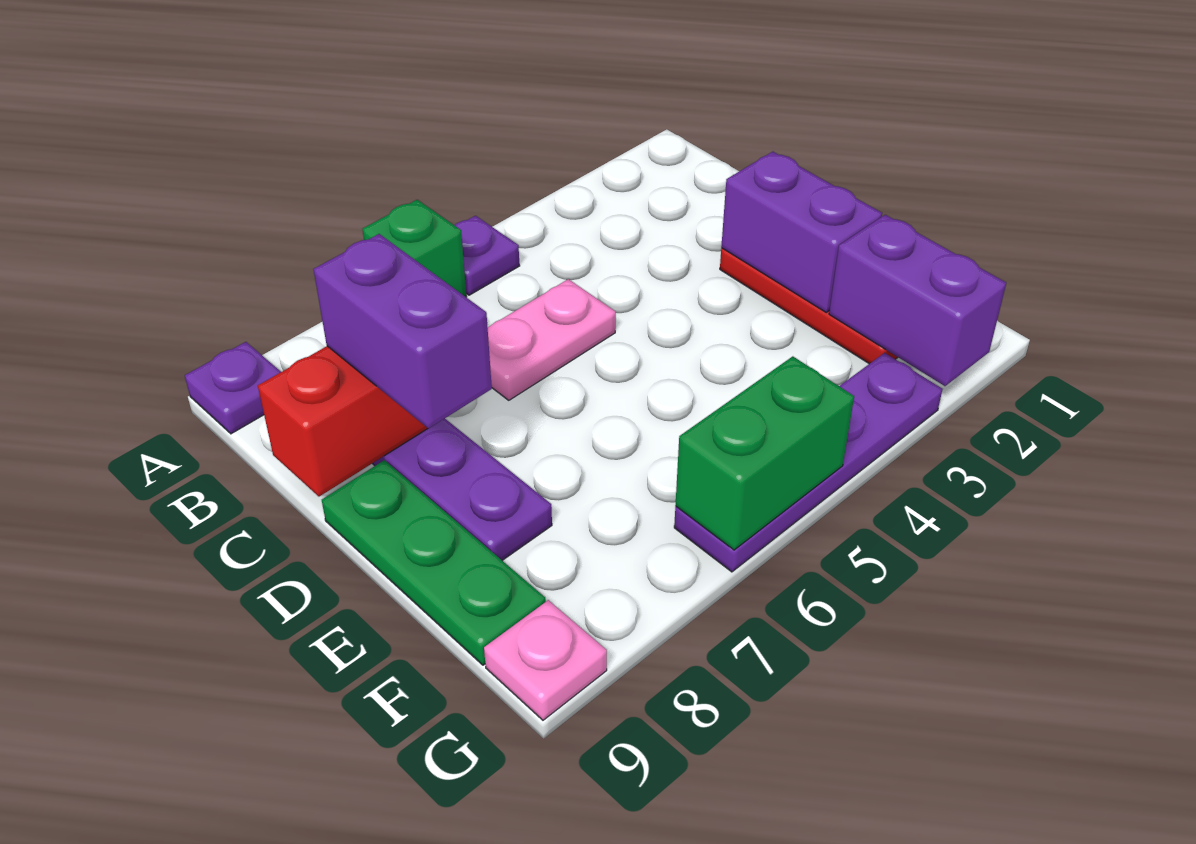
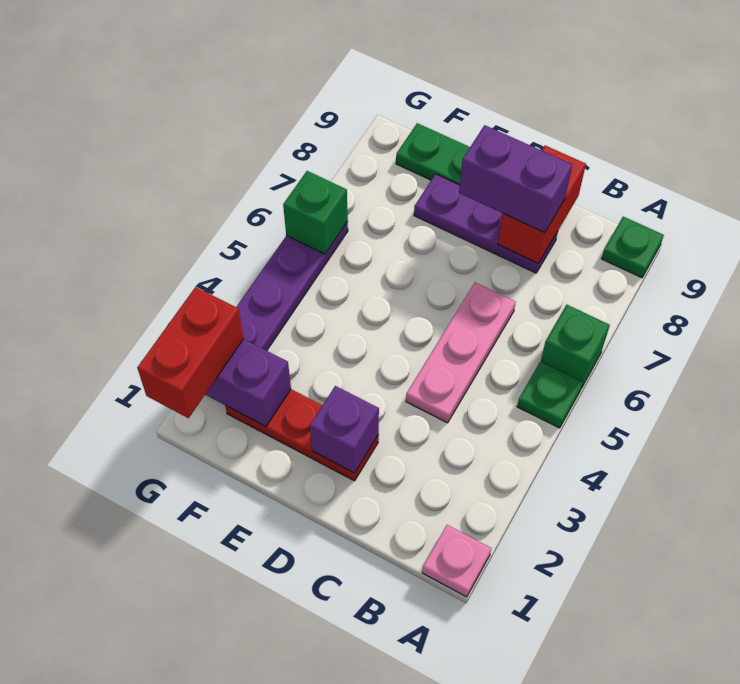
purple plate A5 level 1 -> green plate A5 level 1
purple plate A9 level 1 -> green plate A9 level 1
pink plate C5:C6 level 1 -> pink plate C4:C6 level 1
purple brick D2:E2 level 2 -> purple brick D2 level 2
none -> red brick G1:G2 level 3
green brick G5:G6 level 2 -> green brick G6 level 2
pink plate G9 level 1 -> pink plate A1 level 1

